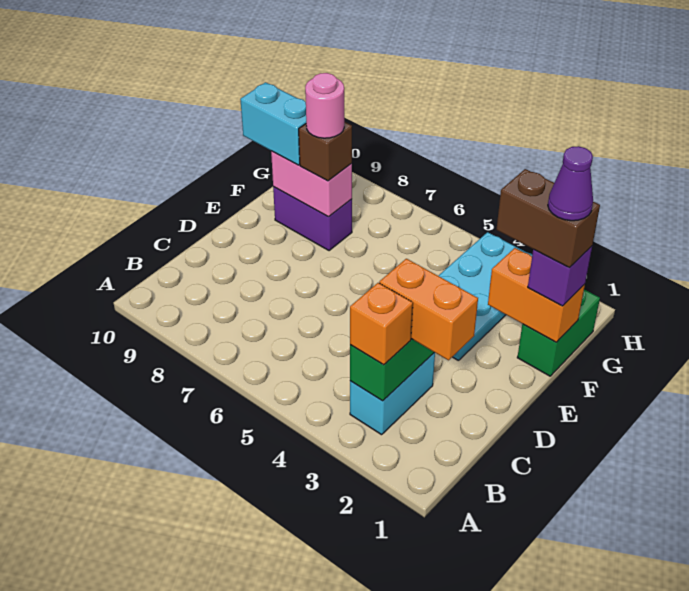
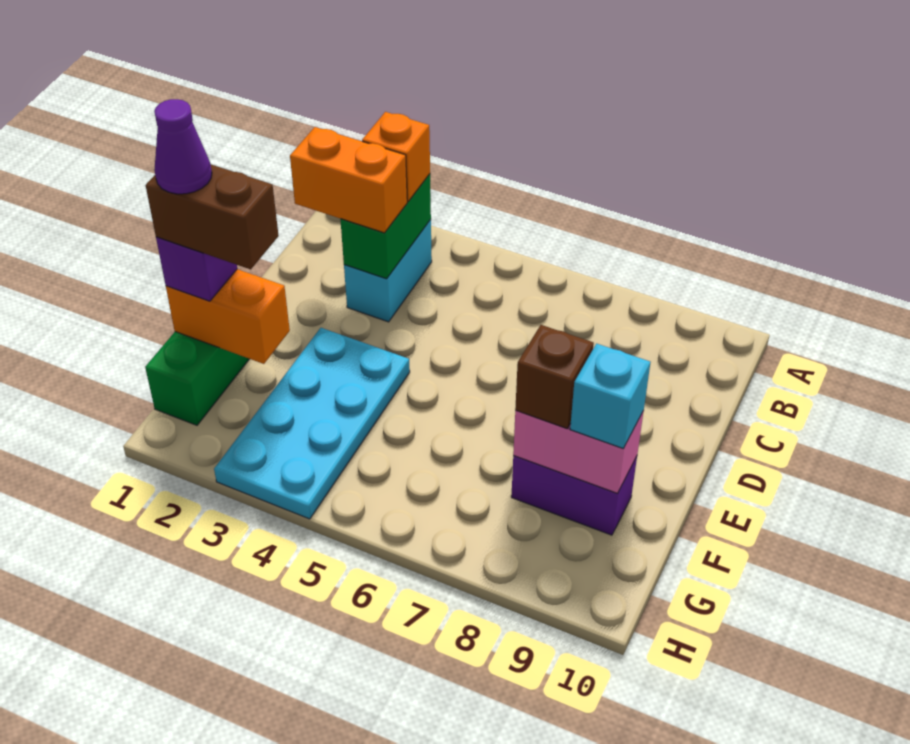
pink round brick F8 level 4 -> none
cyan brick F9:F10 level 3 -> cyan brick F9 level 3

